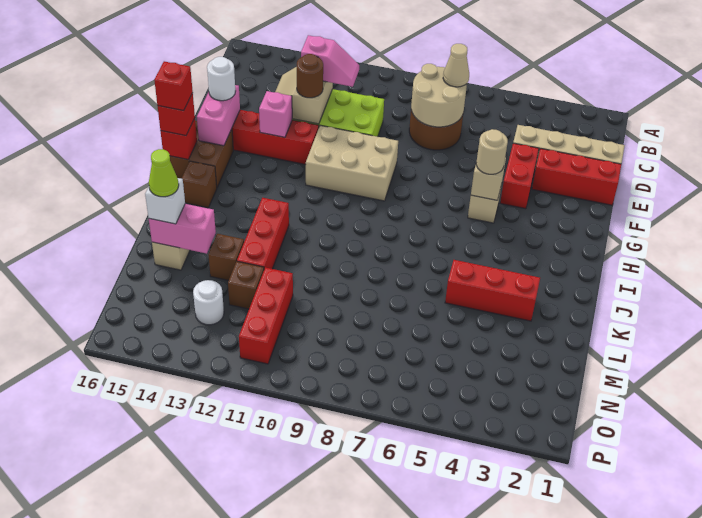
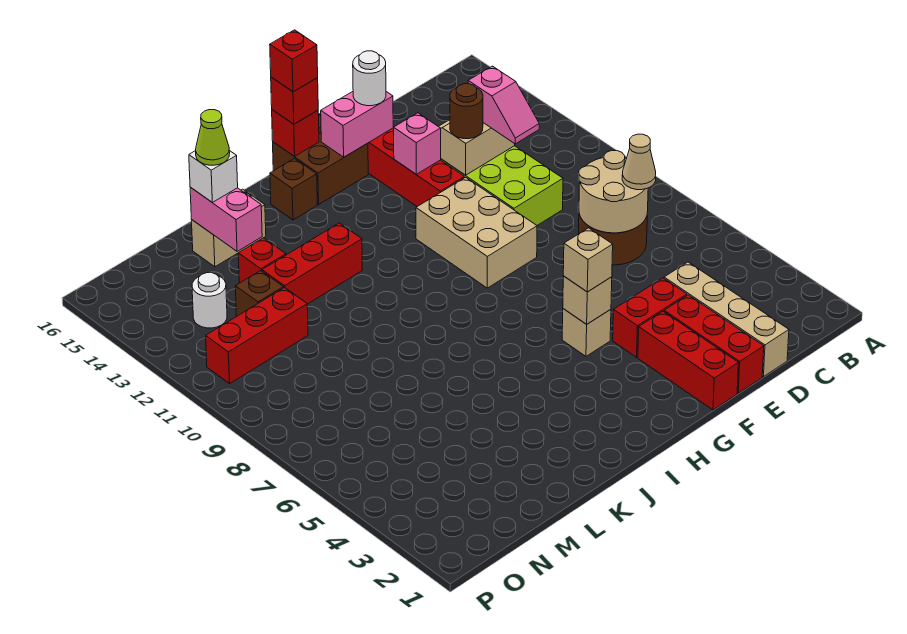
tan round brick G5 level 3 -> tan brick G5 level 3
red brick K3:K5 level 1 -> red brick F1:F3 level 1
brown brick L13 level 1 -> red brick L13 level 1

